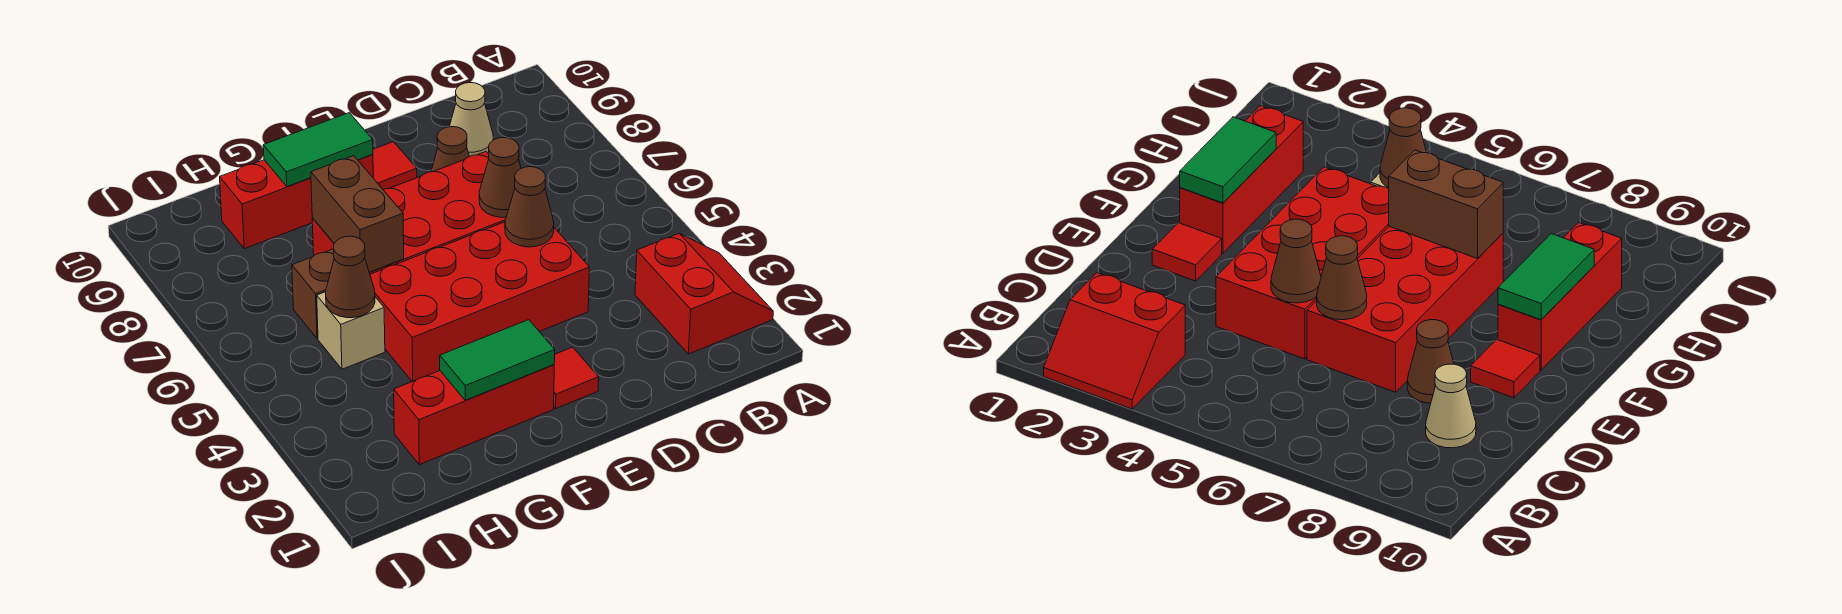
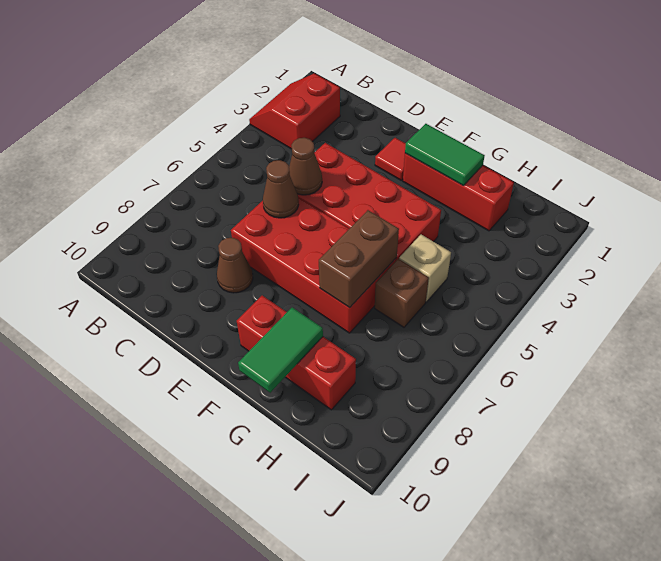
tan cone C9 level 1 -> none
red tile E9 level 1 -> none
green tile F9:G9 level 2 -> green tile G9:G10 level 2
brown cone H5 level 2 -> none

